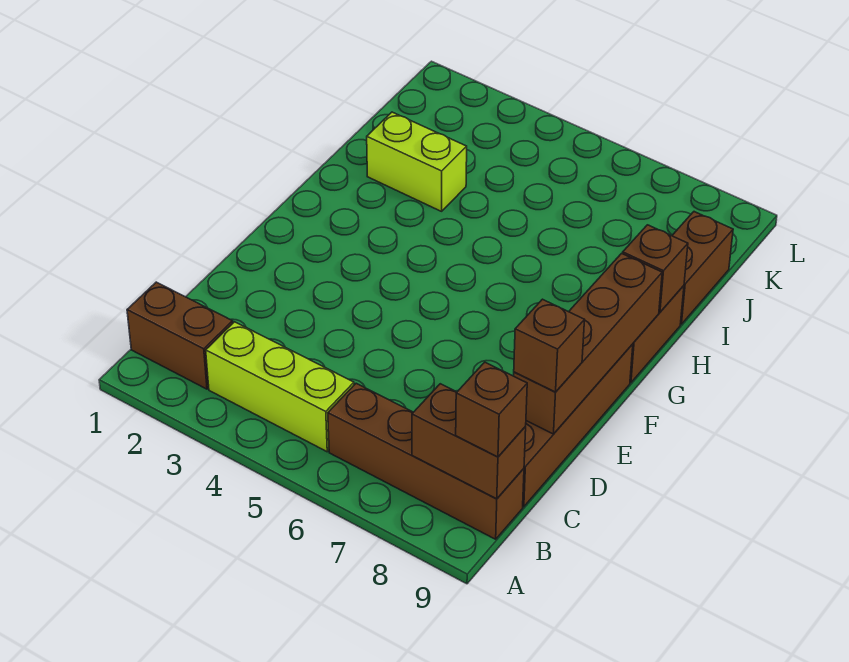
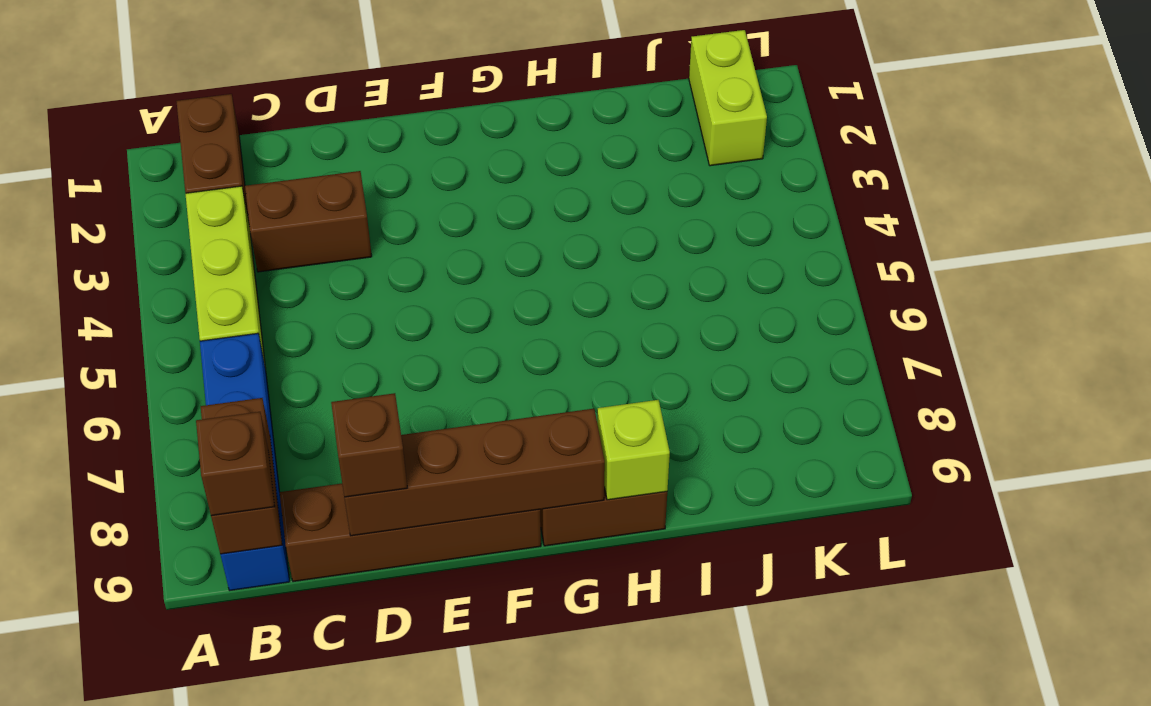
brown brick B6:B9 level 1 -> blue brick B6:B9 level 1
brown brick H9 level 2 -> lime brick H9 level 2
lime brick I2:I3 level 1 -> lime brick K1:K2 level 1
brown brick I9:J9 level 1 -> brown brick C3:D3 level 1

